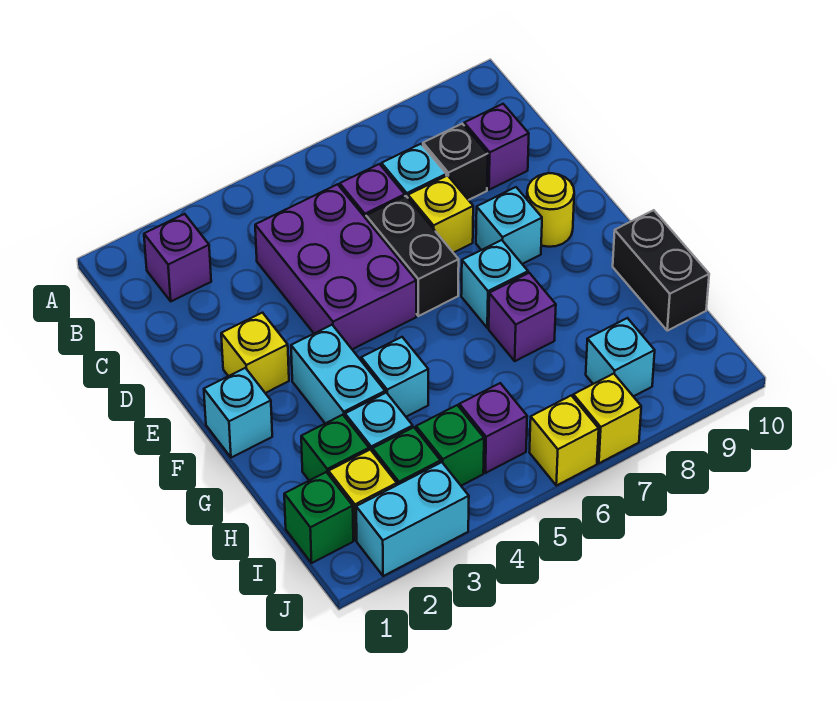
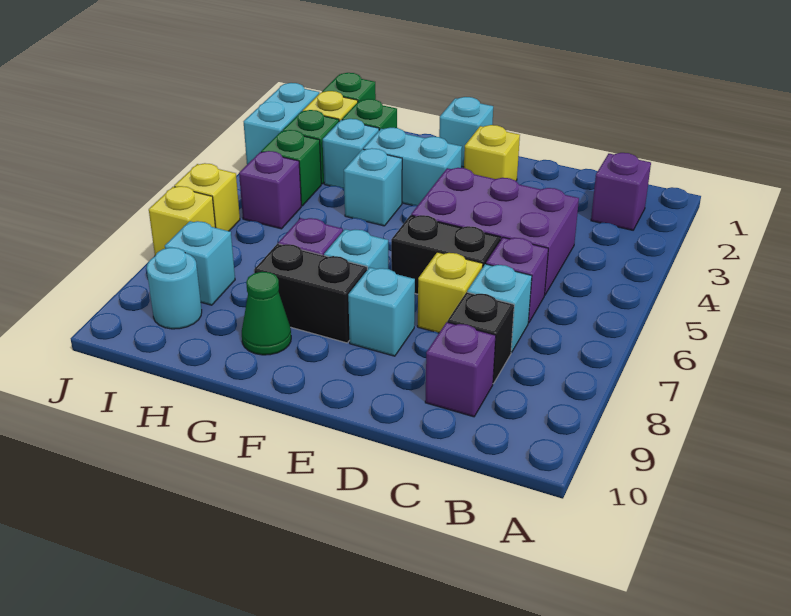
yellow round brick E9 level 1 -> none
none -> green cone G9 level 1
black brick G10:H10 level 1 -> black brick F8:G8 level 1
none -> cyan round brick I9 level 1

